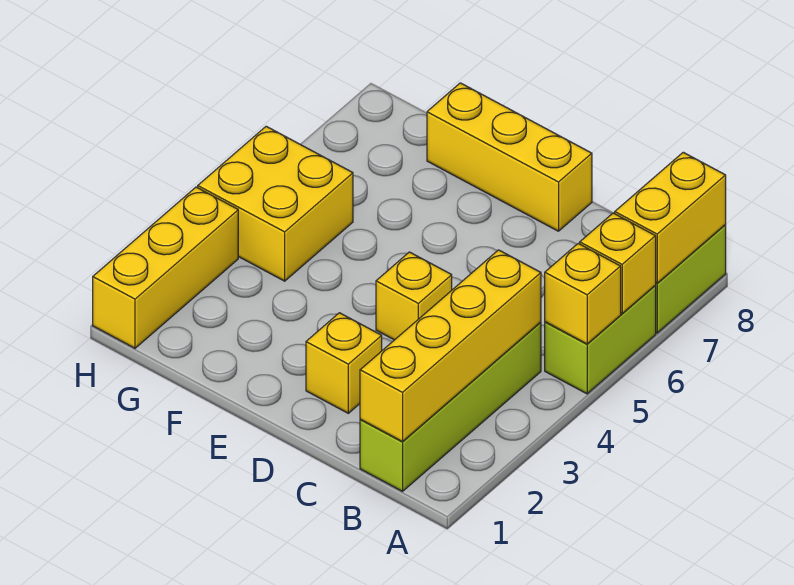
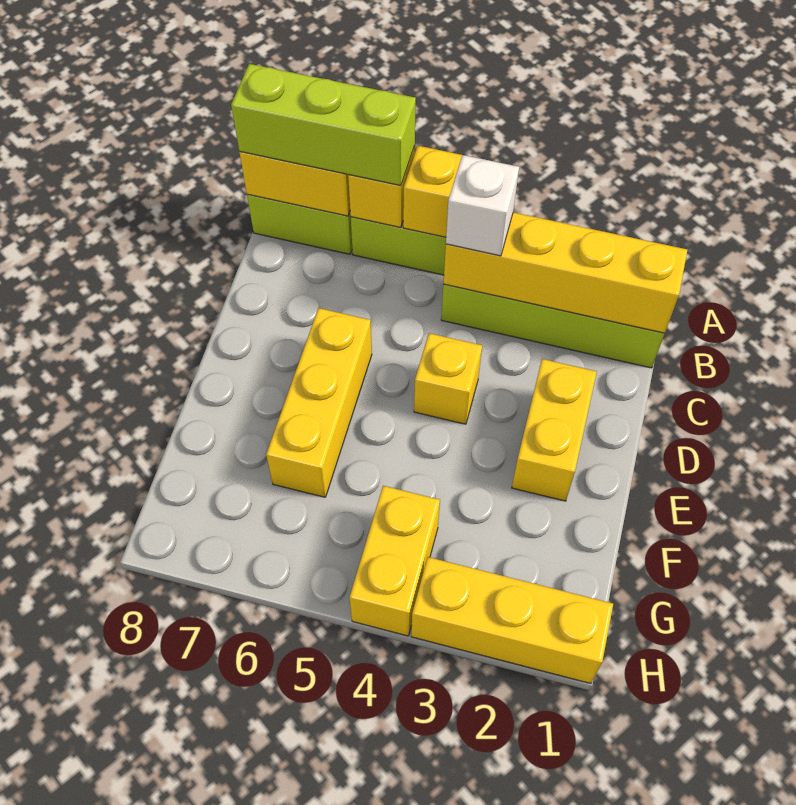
none -> lime brick A6:A8 level 3
none -> white brick B4 level 3
yellow brick D2 level 1 -> yellow brick D2:E2 level 1
yellow brick D8:F8 level 1 -> yellow brick D6:F6 level 1
yellow brick G4:H5 level 1 -> yellow brick G4:H4 level 1

